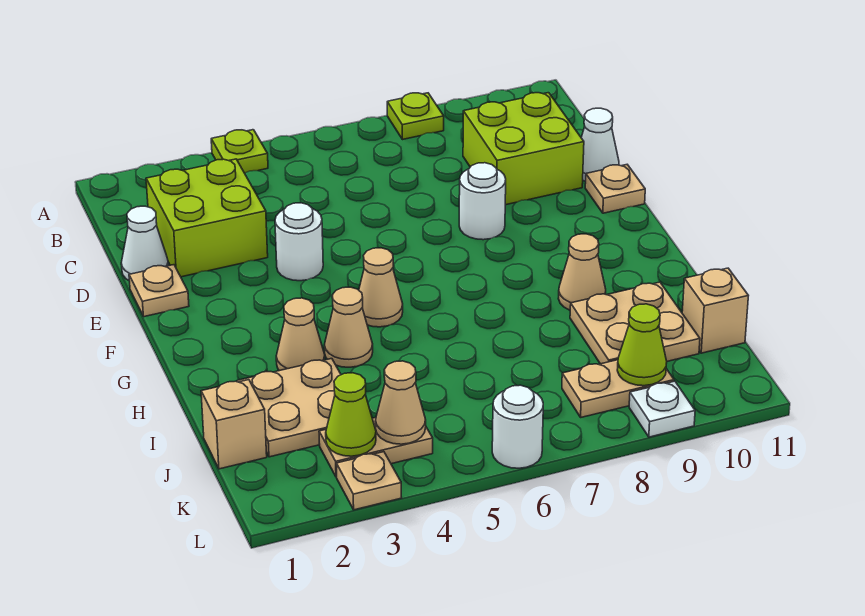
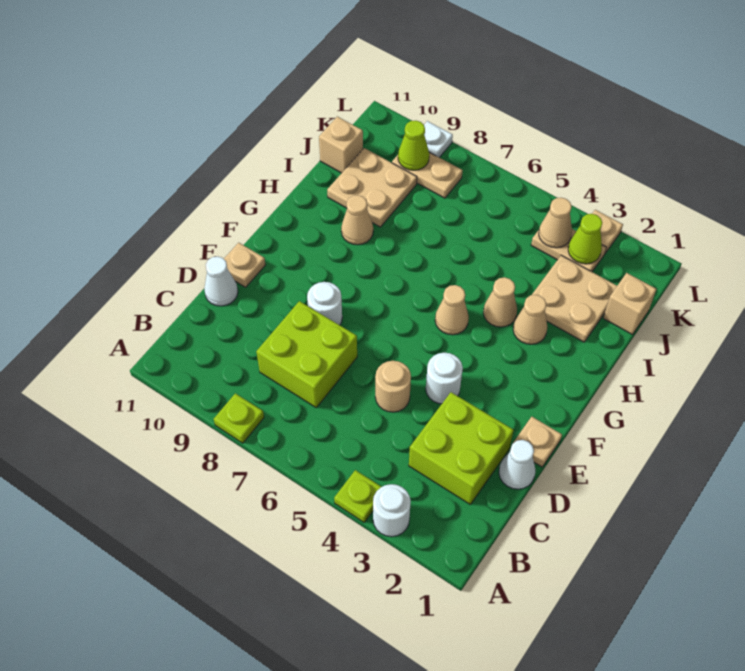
lime brick C9:D10 level 1 -> lime brick C7:D8 level 1
none -> tan round brick D5 level 1
white round brick L6 level 1 -> white round brick A3 level 1

